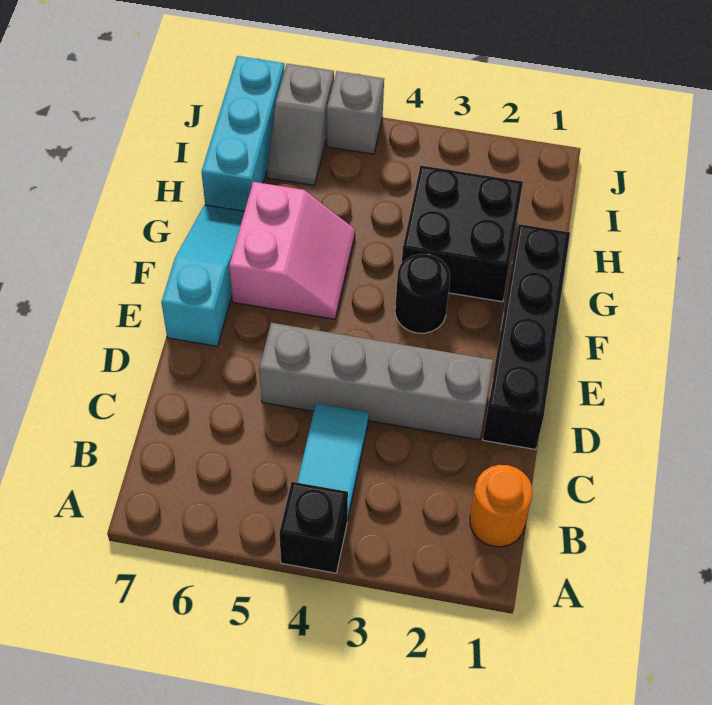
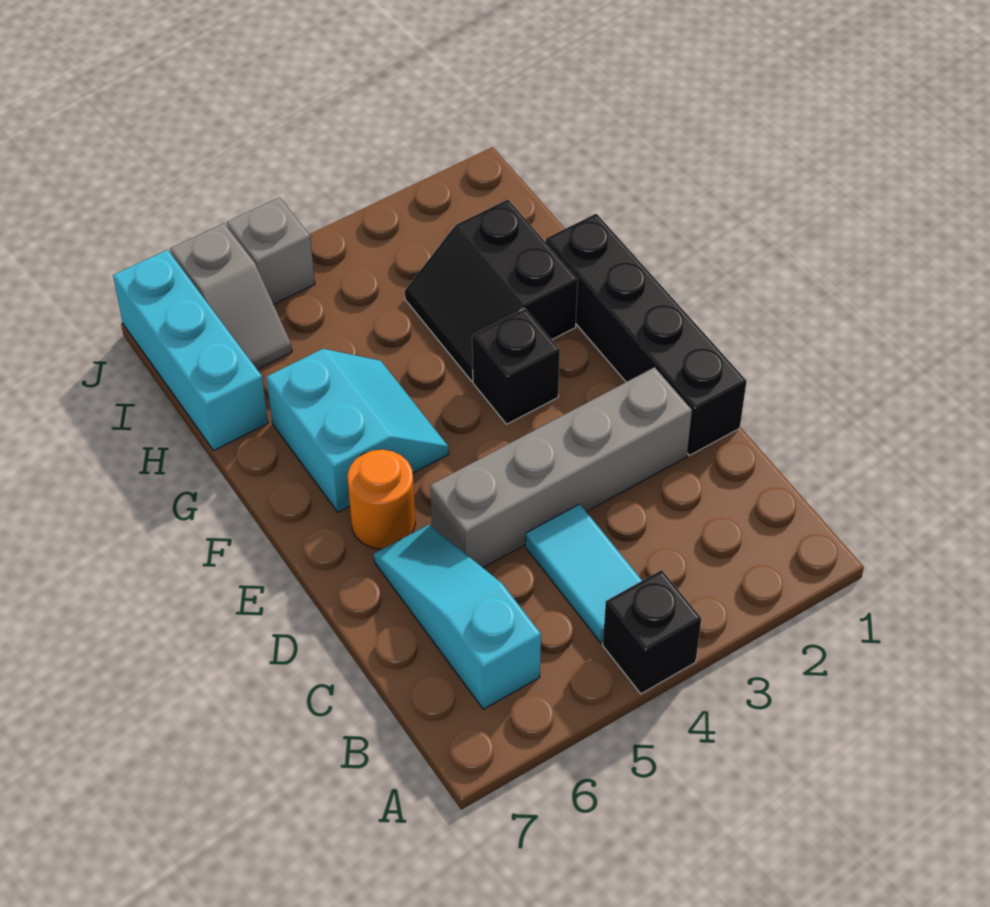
orange round brick B1 level 1 -> orange round brick E6 level 1
cyan slope E7:G7 level 1 top E -> cyan slope B6:D6 level 1 top B
black round brick F3 level 1 -> black brick F3 level 1
pink slope F5:G6 level 1 top 6 -> cyan slope F5:G6 level 1 top 6
black brick G2:H3 level 1 -> black slope G2:H3 level 1 top 2

